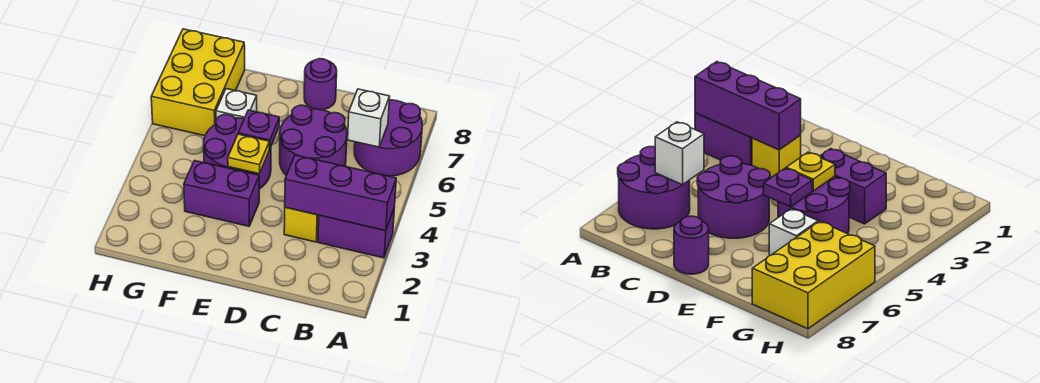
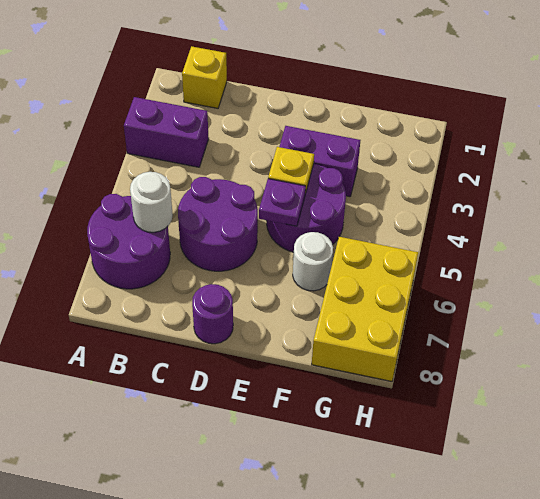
purple brick A3:C3 level 2 -> none
white brick B6 level 2 -> white round brick B6 level 2
yellow brick C3 level 1 -> yellow brick B1 level 1
white brick F6 level 1 -> white round brick F6 level 1

